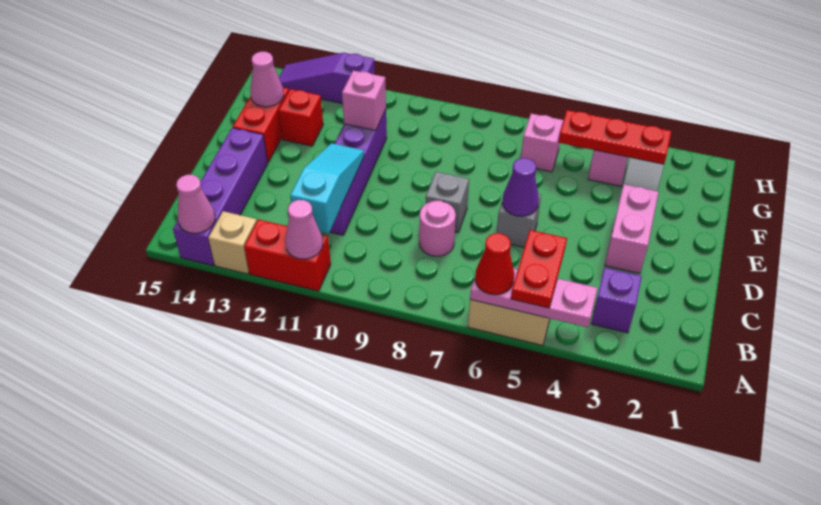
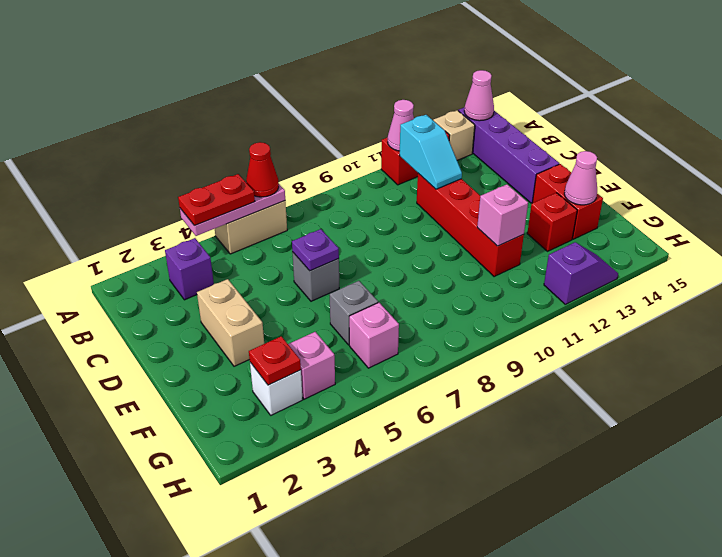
red plate A5:B5 level 3 -> red plate A4:A5 level 3
cyan slope B11:D11 level 2 top B -> cyan slope B11:C11 level 2 top B
pink round brick C8 level 1 -> none
purple brick C11:F11 level 1 -> red brick C11:F11 level 1
pink brick D3:E3 level 1 -> tan brick D3:E3 level 1
purple cone D6 level 2 -> purple plate D6 level 2
grey brick D8 level 1 -> grey brick F6 level 1
red plate G3:G5 level 2 -> red plate G3 level 2
purple slope H12:H14 level 1 top 12 -> purple slope H12:H13 level 1 top 12

